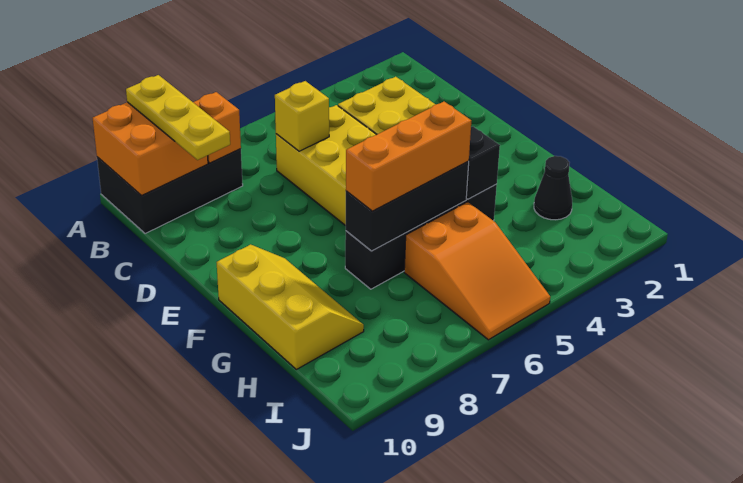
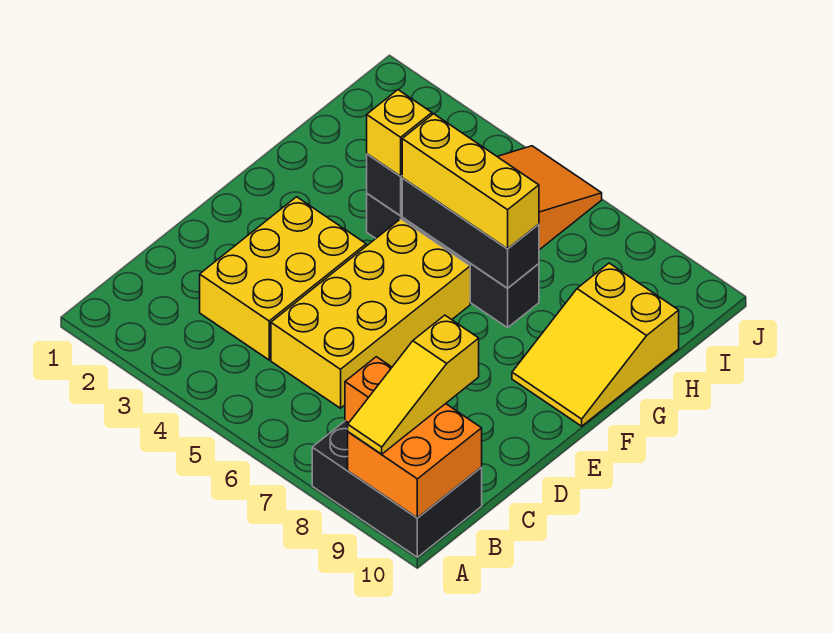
yellow plate A9:C9 level 3 -> yellow slope A9:C9 level 3 top C
yellow brick C6 level 2 -> yellow brick G4 level 3
yellow slope F9:H10 level 1 top 10 -> yellow slope F9:H10 level 1 top H
orange brick G5:G7 level 3 -> yellow brick G5:G7 level 3
black cone H2 level 1 -> none

